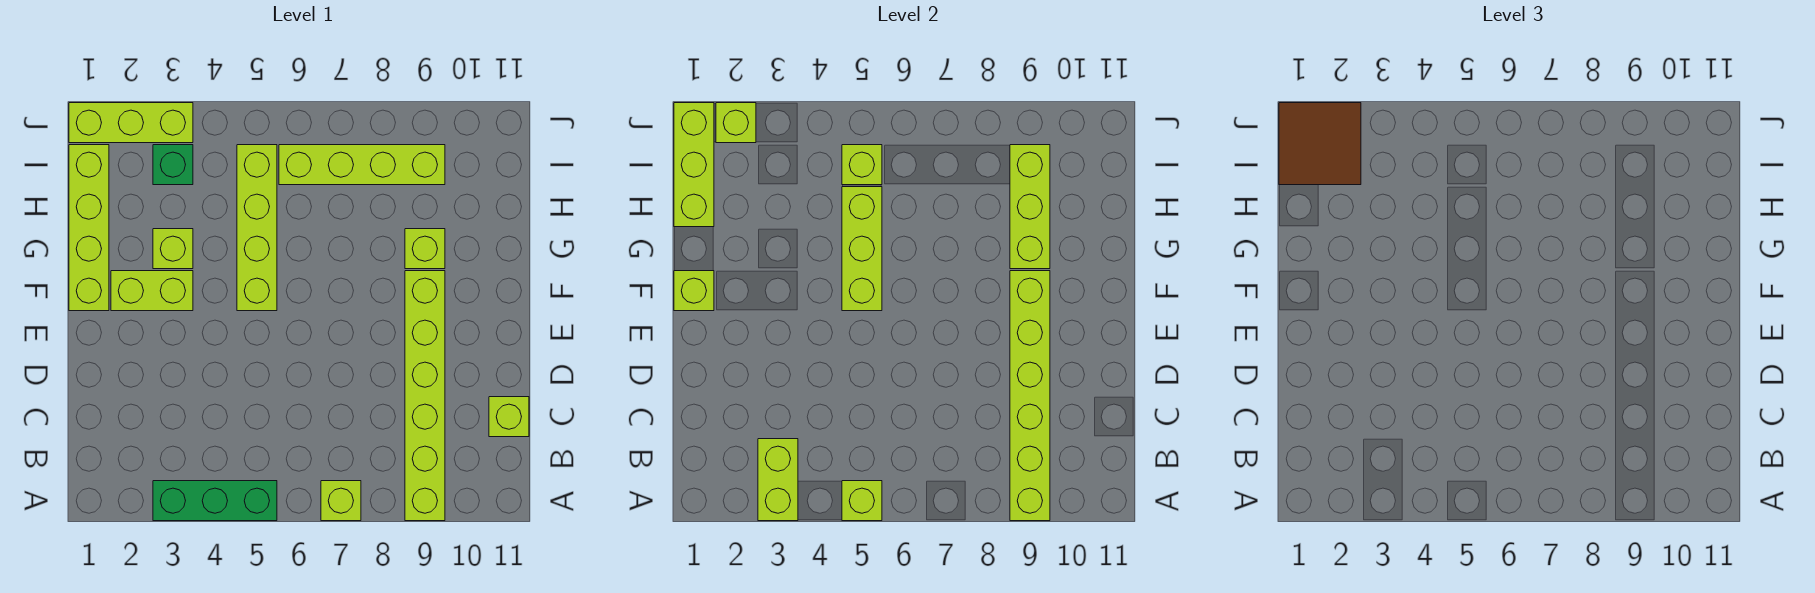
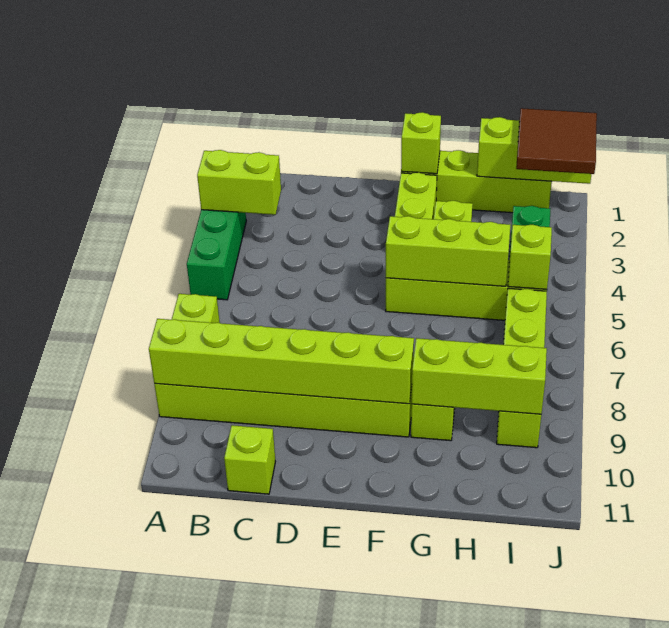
lime brick A5 level 2 -> none
lime brick J1:J3 level 1 -> none
lime brick J2 level 2 -> none

